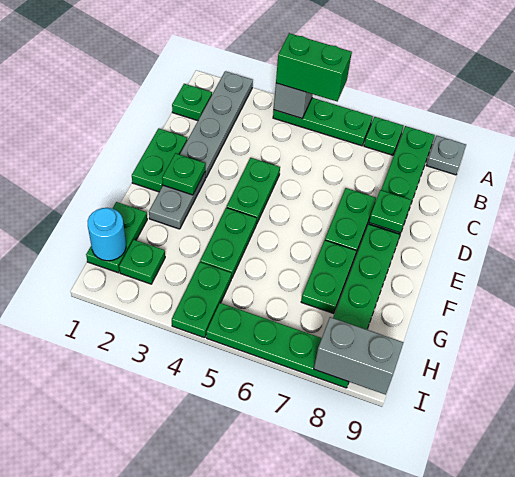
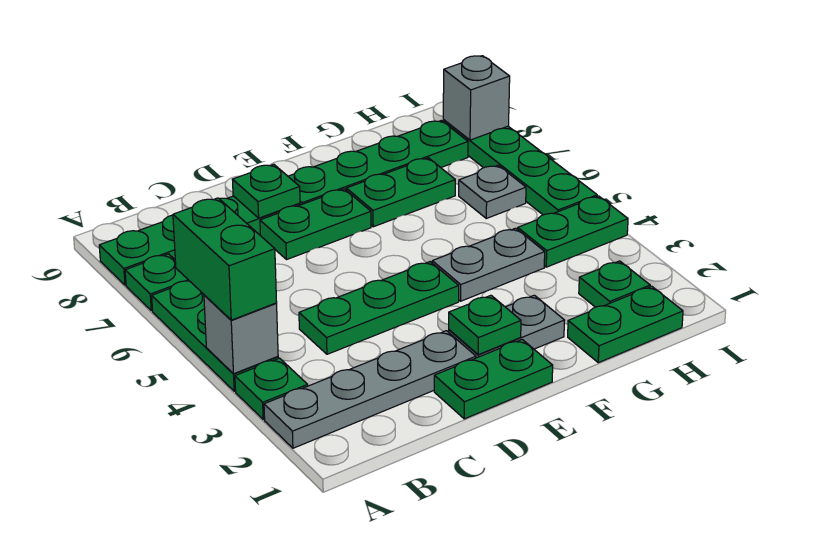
grey plate A9 level 1 -> grey plate H6 level 1
green plate B1 level 1 -> green plate A3 level 1
green plate D4:E4 level 1 -> green plate C4:E4 level 1
green plate F4:G4 level 1 -> grey plate F4:G4 level 1
cyan round brick H1 level 2 -> none
grey brick I8:I9 level 2 -> grey brick I8 level 2

